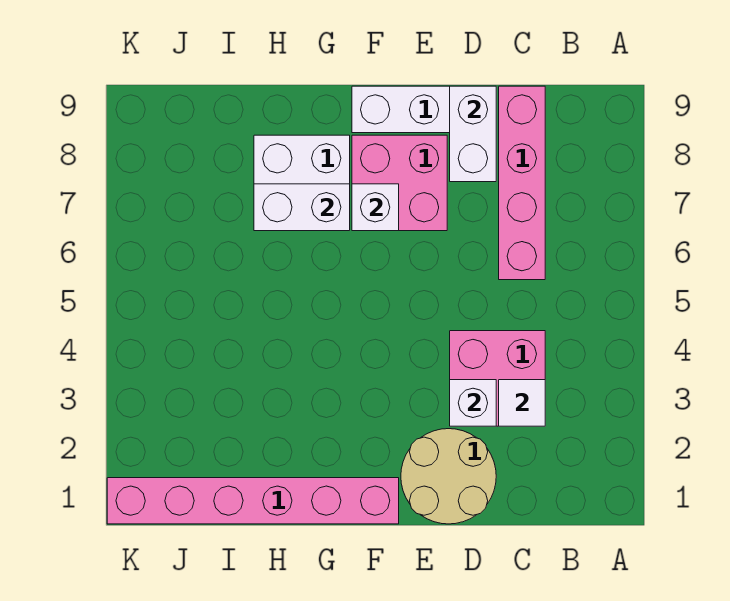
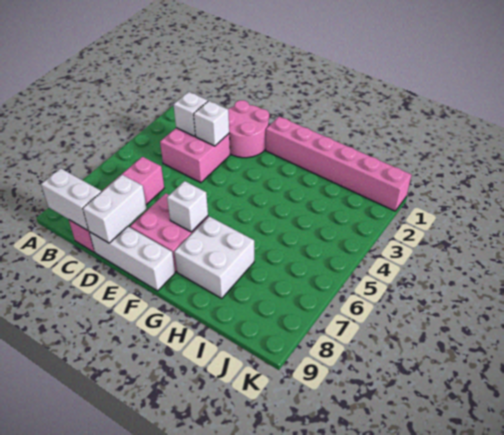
white tile C3 level 2 -> white brick C3 level 2
tan round brick D1:E2 level 1 -> pink round brick D1:E2 level 1
white brick G7:H7 level 2 -> white brick B9:C9 level 2

